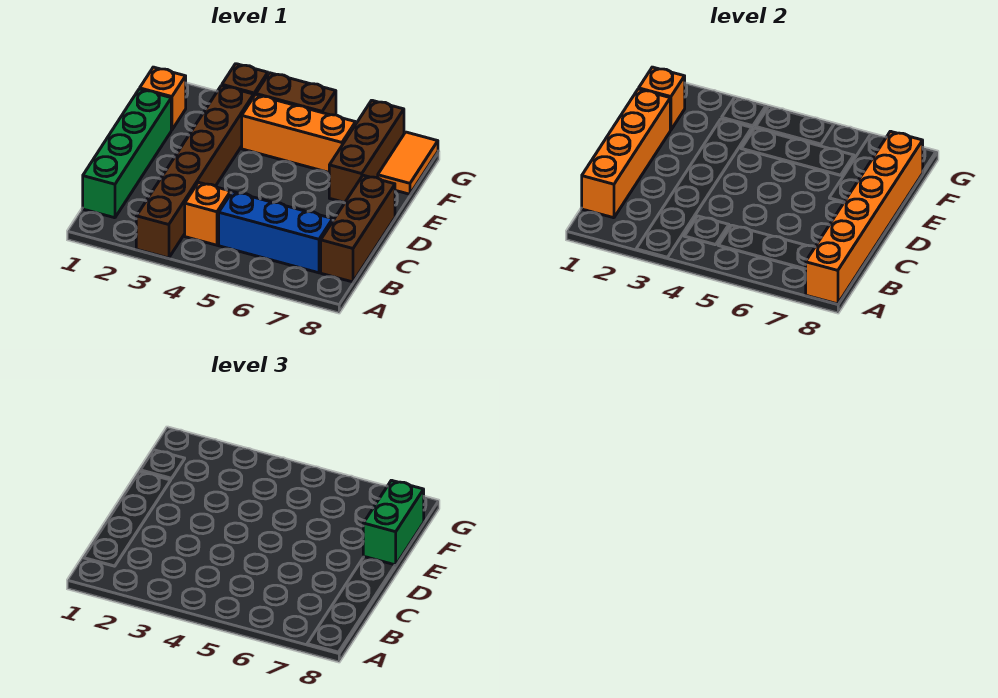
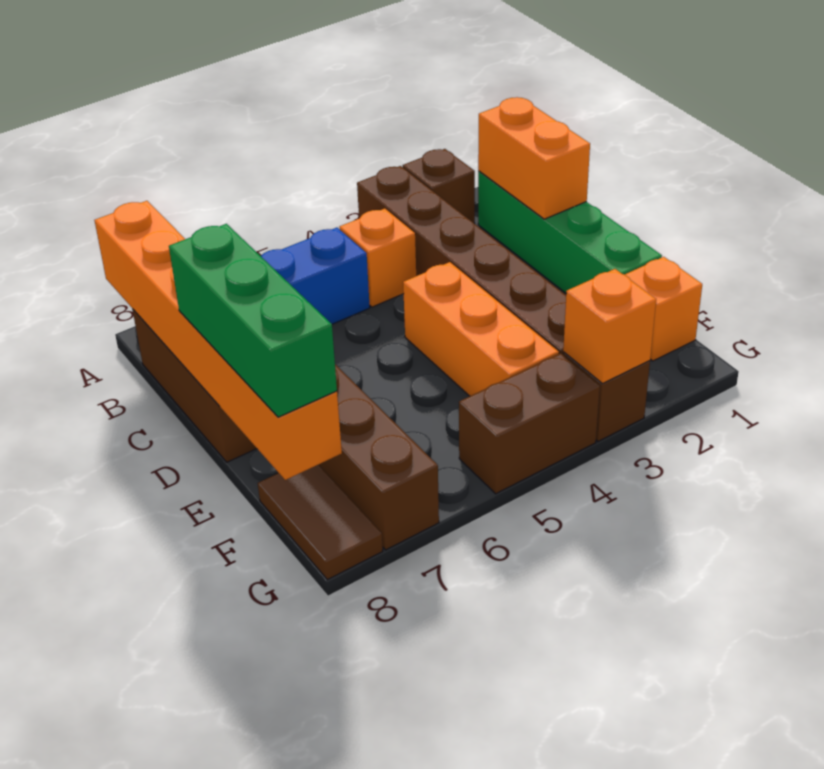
none -> brown brick A2 level 1
orange brick B1:E1 level 2 -> orange brick B1:C1 level 2
green brick E8:F8 level 3 -> green brick D8:F8 level 3
orange brick F1 level 2 -> orange brick G3 level 2
orange brick F4:F6 level 1 -> orange brick D4:F4 level 1
orange tile F8:G8 level 1 -> brown tile F8:G8 level 1

